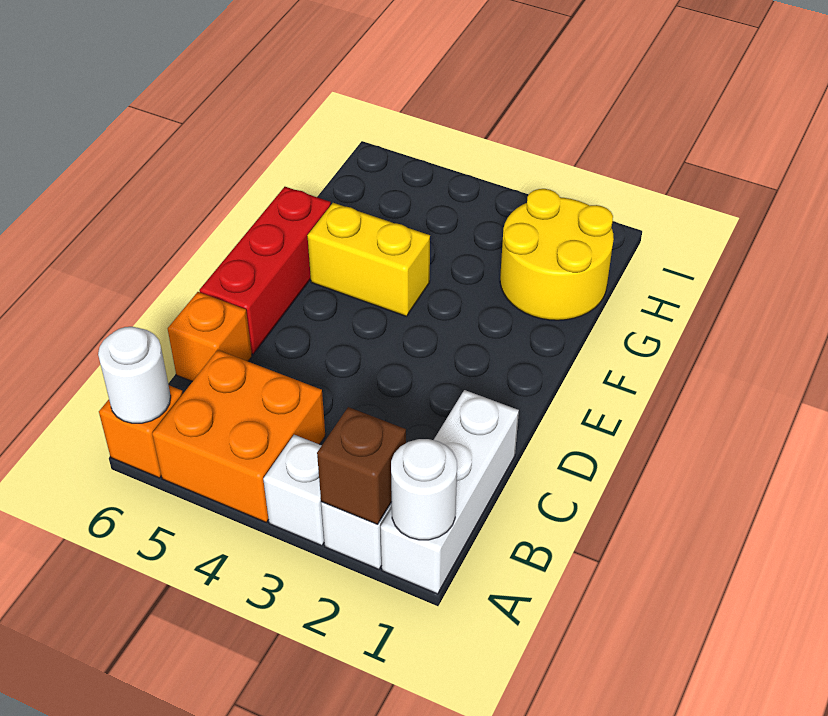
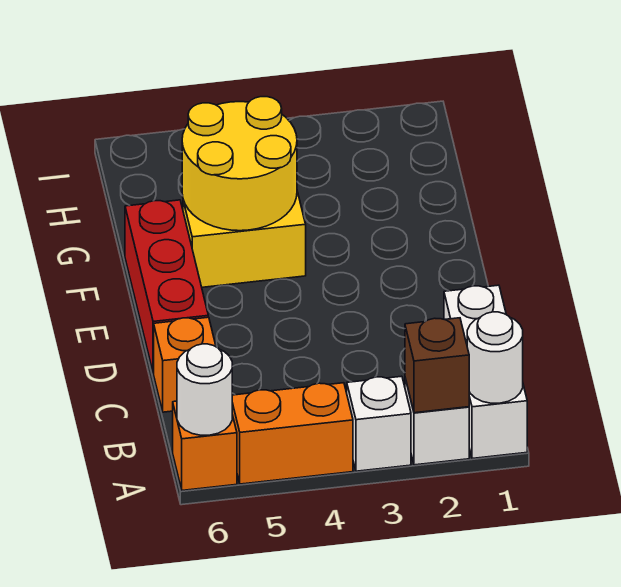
orange brick A4:B5 level 1 -> orange brick A4:A5 level 1
yellow round brick G1:H2 level 1 -> yellow round brick F4:G5 level 2

